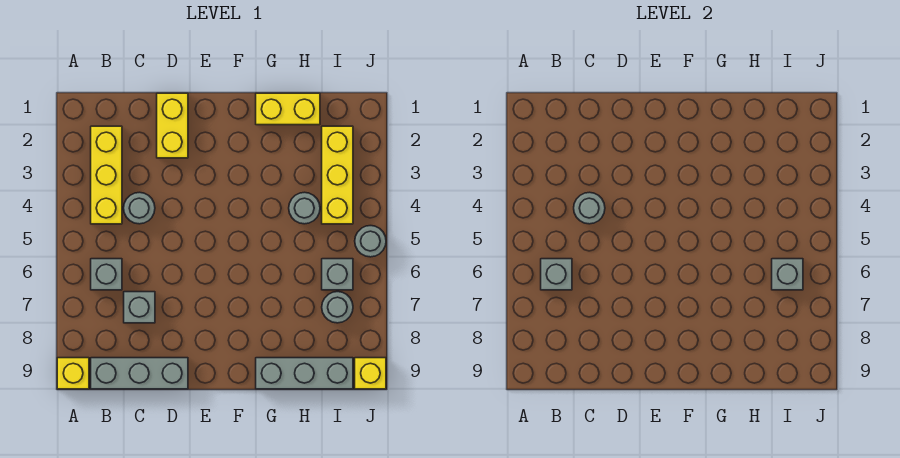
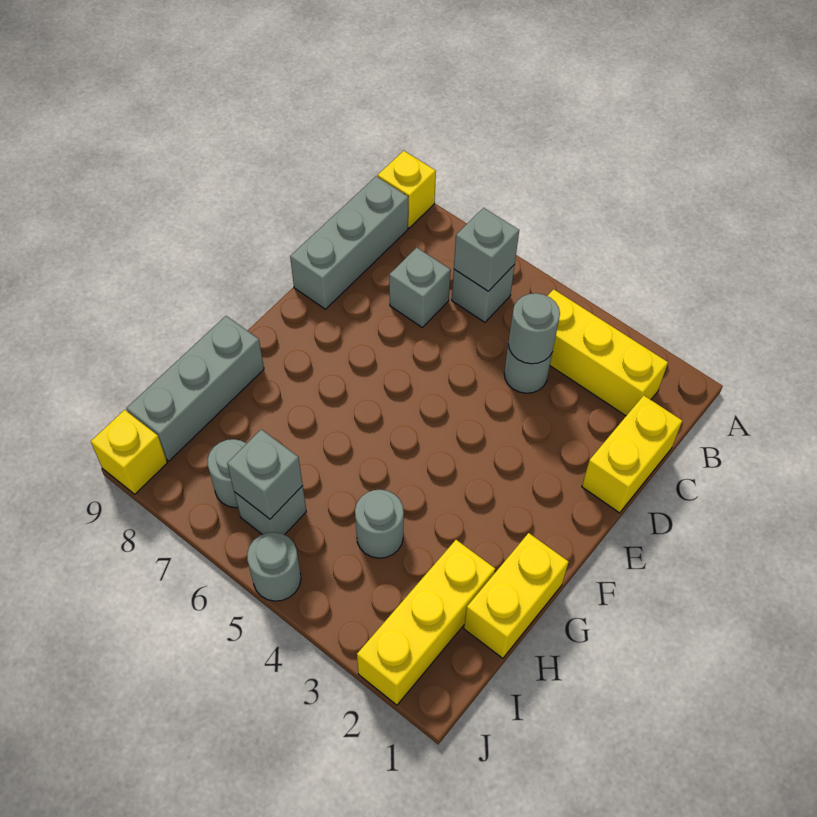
yellow brick D1:D2 level 1 -> yellow brick C1:D1 level 1
yellow brick I2:I4 level 1 -> yellow brick H2:J2 level 1

